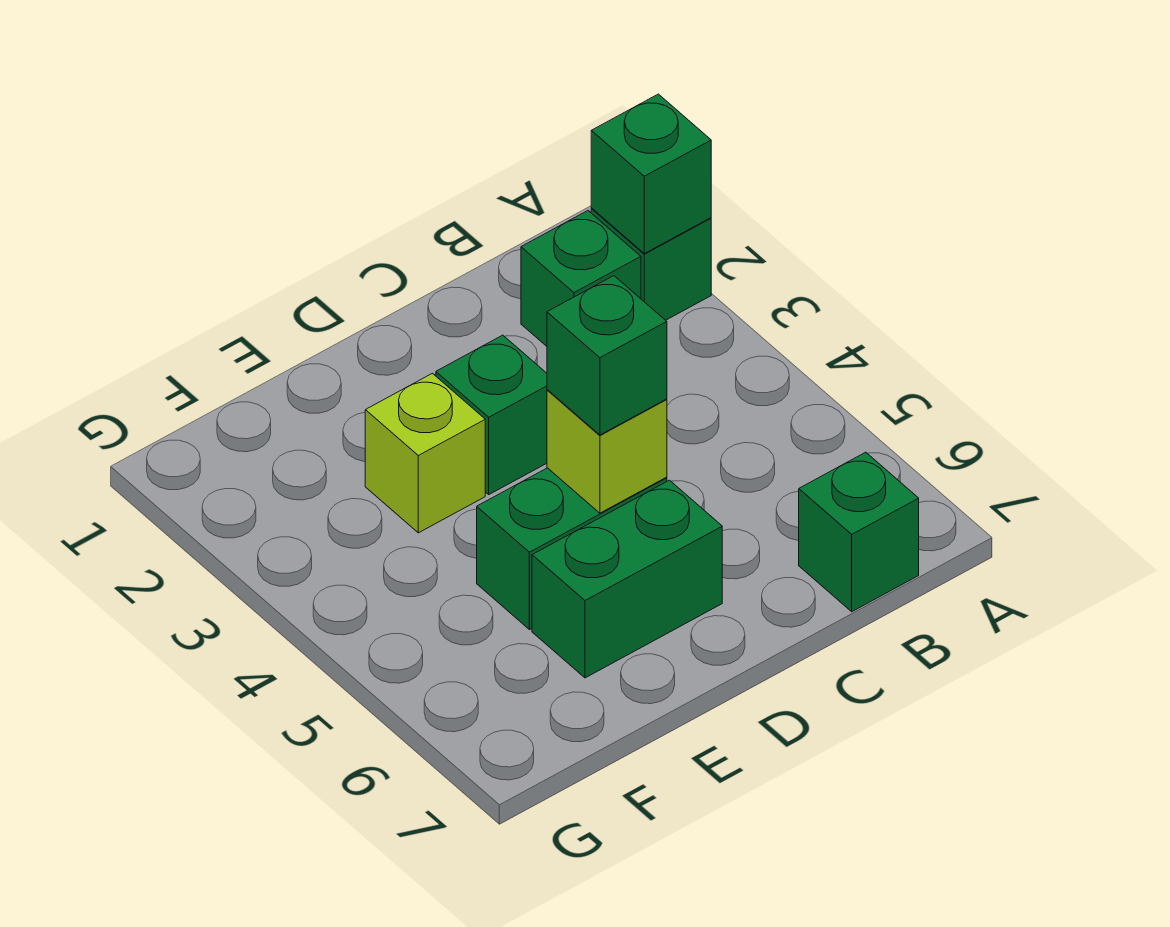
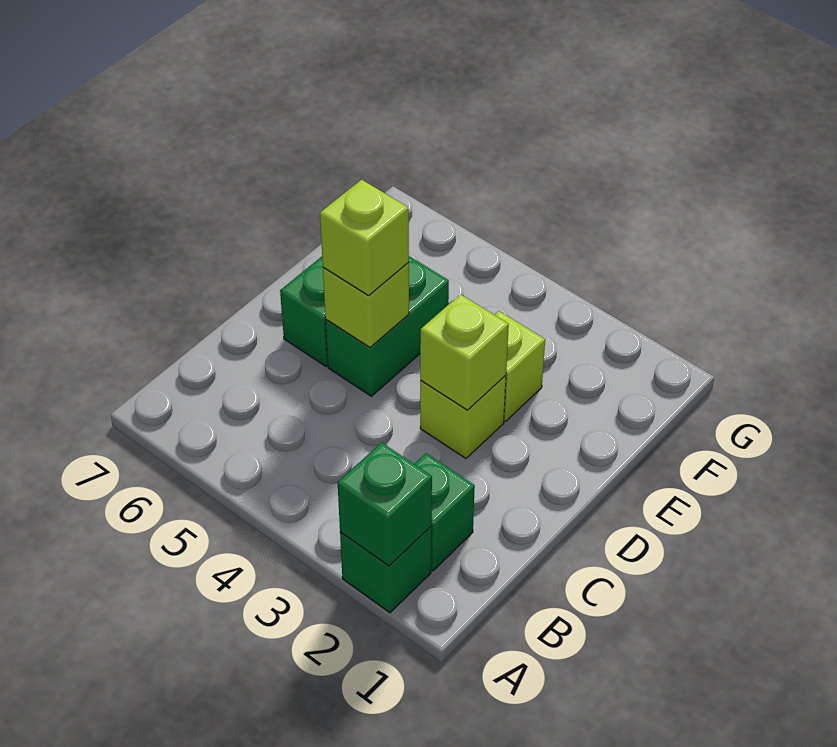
green brick B7 level 1 -> none
green brick D3 level 1 -> lime brick D3 level 1
none -> lime brick D3 level 2
green brick D5 level 3 -> lime brick D5 level 3

